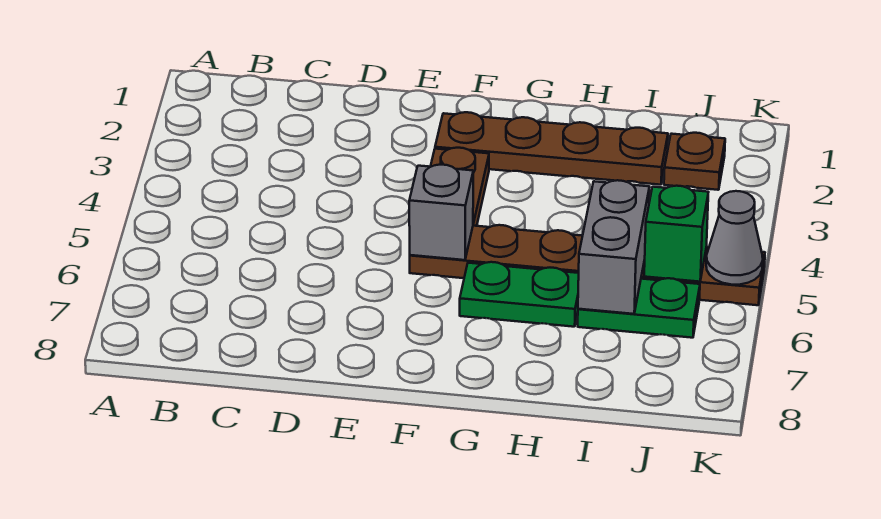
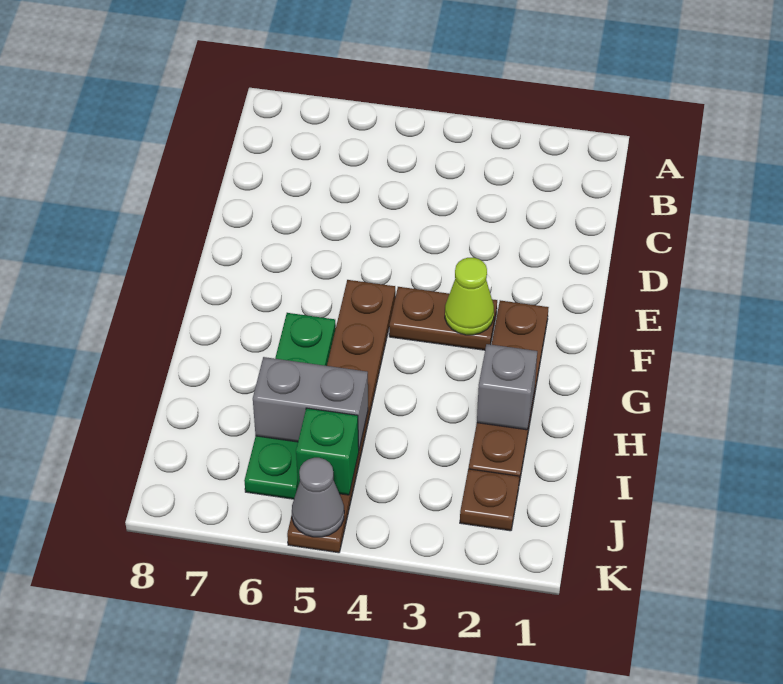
none -> lime cone F3 level 2
grey brick F5 level 2 -> grey brick H2 level 2

